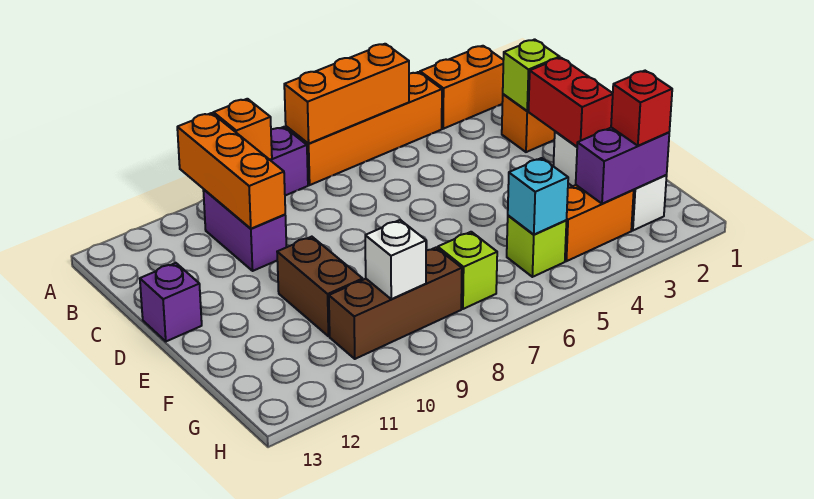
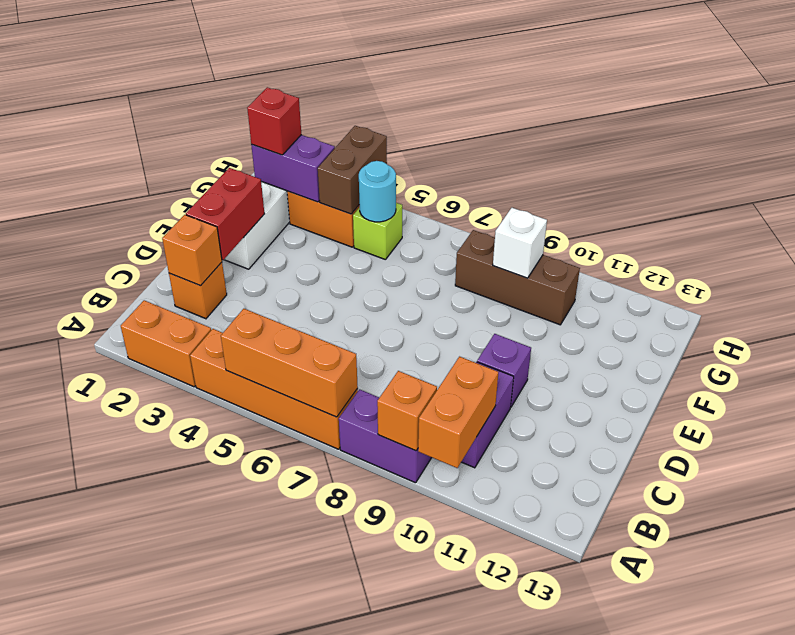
orange brick A10:C10 level 2 -> orange brick A10:B10 level 2
lime brick C2 level 2 -> orange brick C2 level 2
purple brick D13 level 1 -> purple brick D10 level 1
brown brick E10:F10 level 1 -> brown brick G4:H4 level 2
cyan brick G5 level 2 -> cyan round brick G5 level 2
lime brick G7 level 1 -> none

